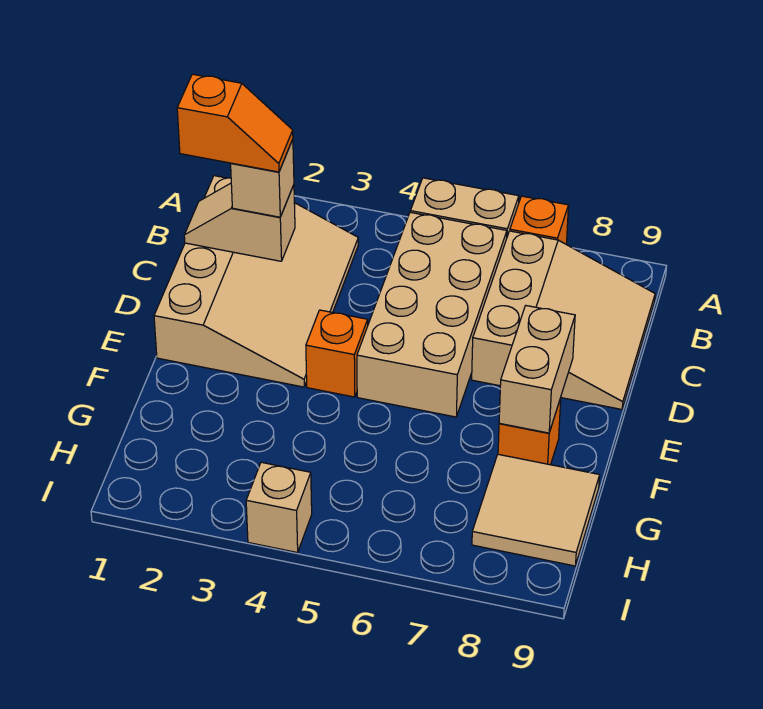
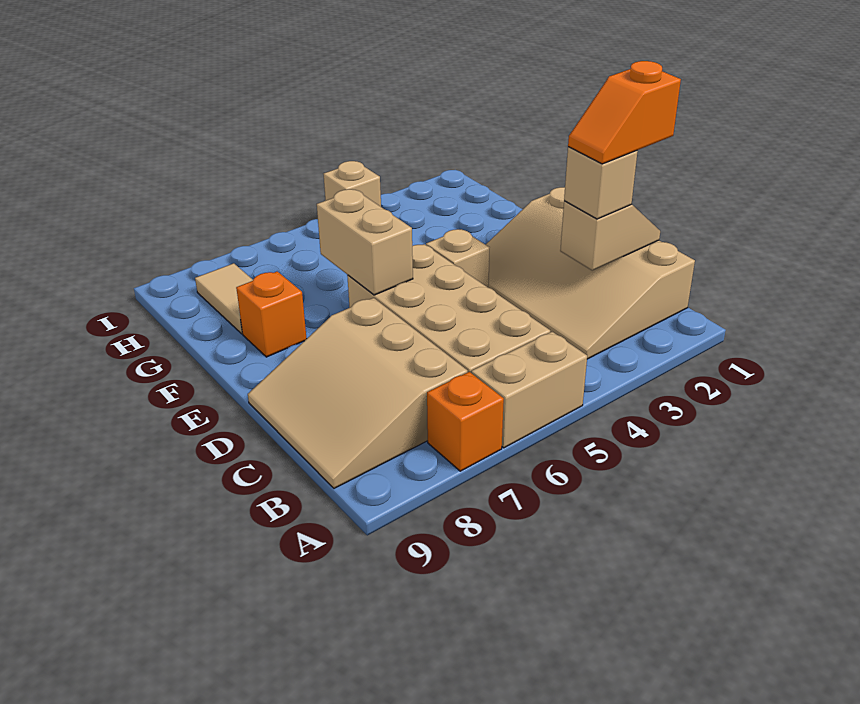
orange brick E4 level 1 -> tan brick E4 level 1
tan brick E8:F8 level 2 -> tan brick E6:F6 level 2
tan tile G8:H9 level 1 -> tan tile G8:H8 level 1

